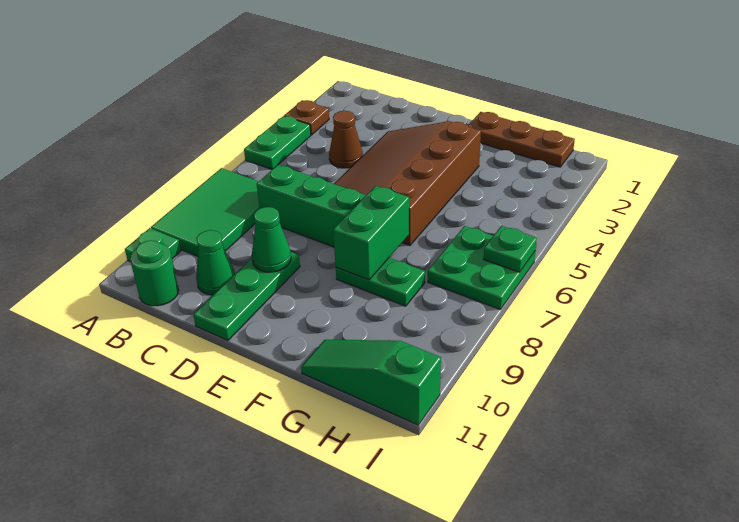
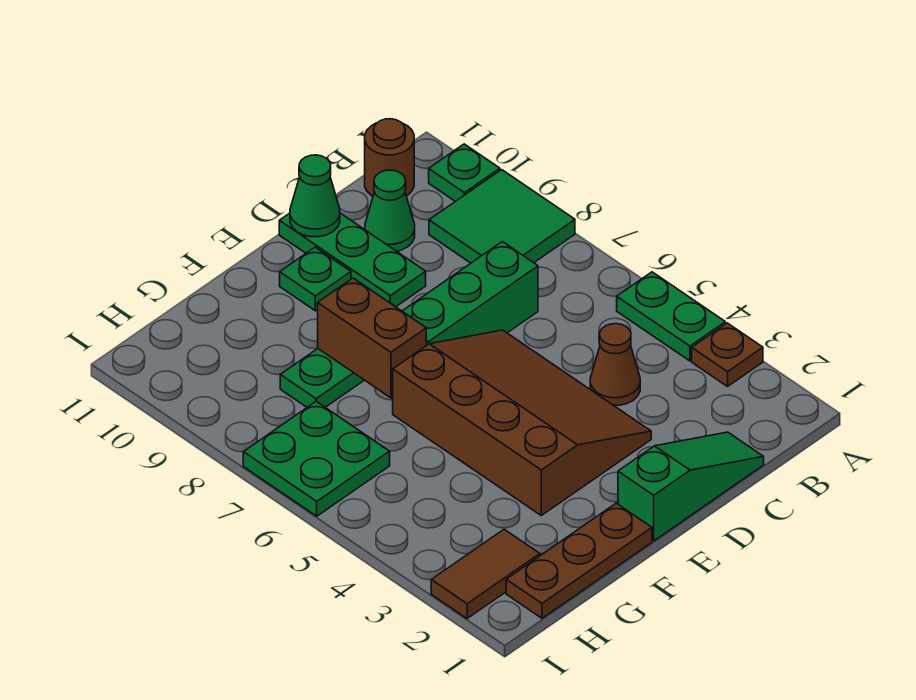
green tile A7:B9 level 1 -> green tile A8:B9 level 1
green round brick B11 level 1 -> brown round brick B11 level 1
green cone D9 level 2 -> green cone D11 level 2
green brick F7:F8 level 2 -> brown brick F7:F8 level 2
green slope G11:I11 level 1 top I -> green slope C1:E1 level 1 top E
none -> brown tile H2:I2 level 1
green plate I6 level 2 -> green plate E10 level 1

